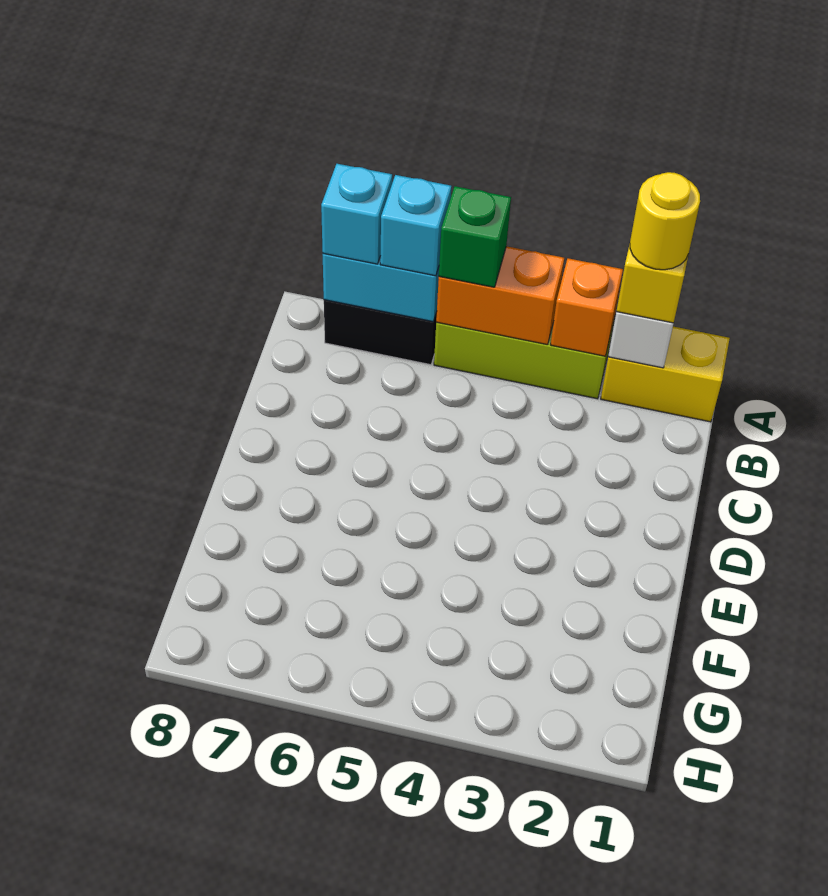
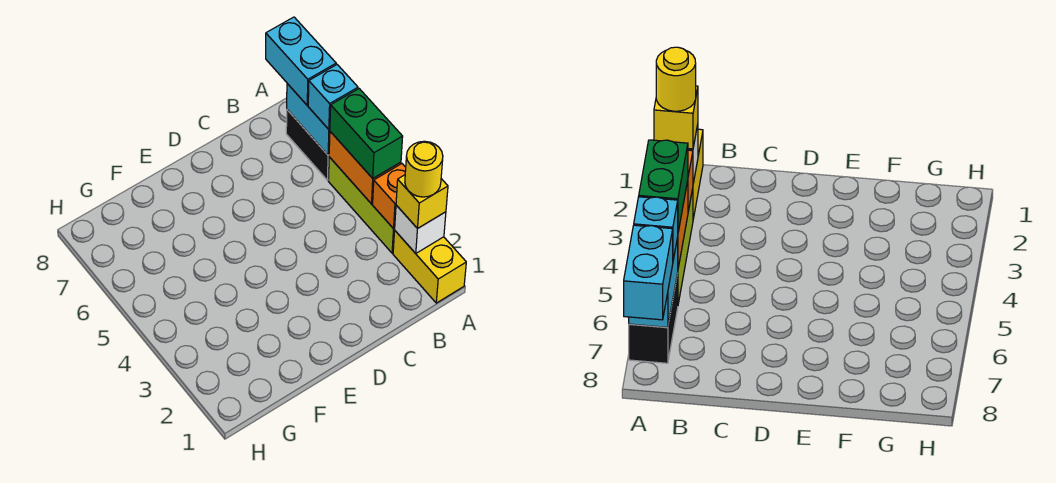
green brick A5 level 3 -> green brick A4:A5 level 3
cyan brick A7 level 3 -> cyan brick A7:A8 level 3

